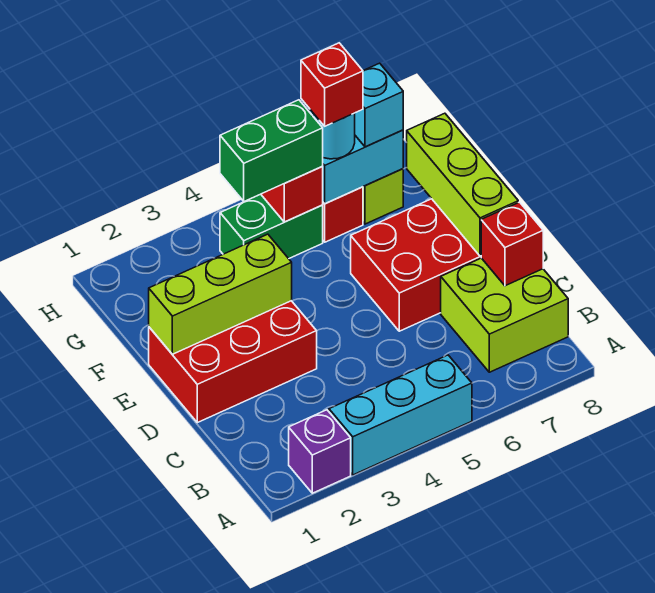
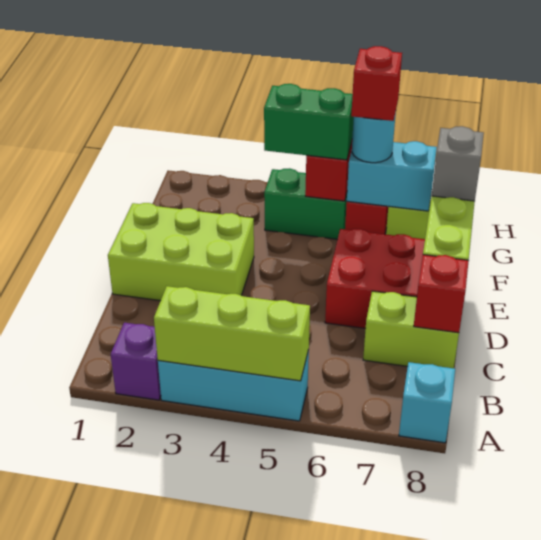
lime brick B7:C8 level 1 -> lime brick C7:C8 level 1
red brick D1:E3 level 1 -> lime brick D1:E3 level 1
lime brick E1:E3 level 2 -> lime brick A3:A5 level 2
none -> grey brick F8 level 3
cyan brick G7 level 3 -> cyan brick A8 level 1

